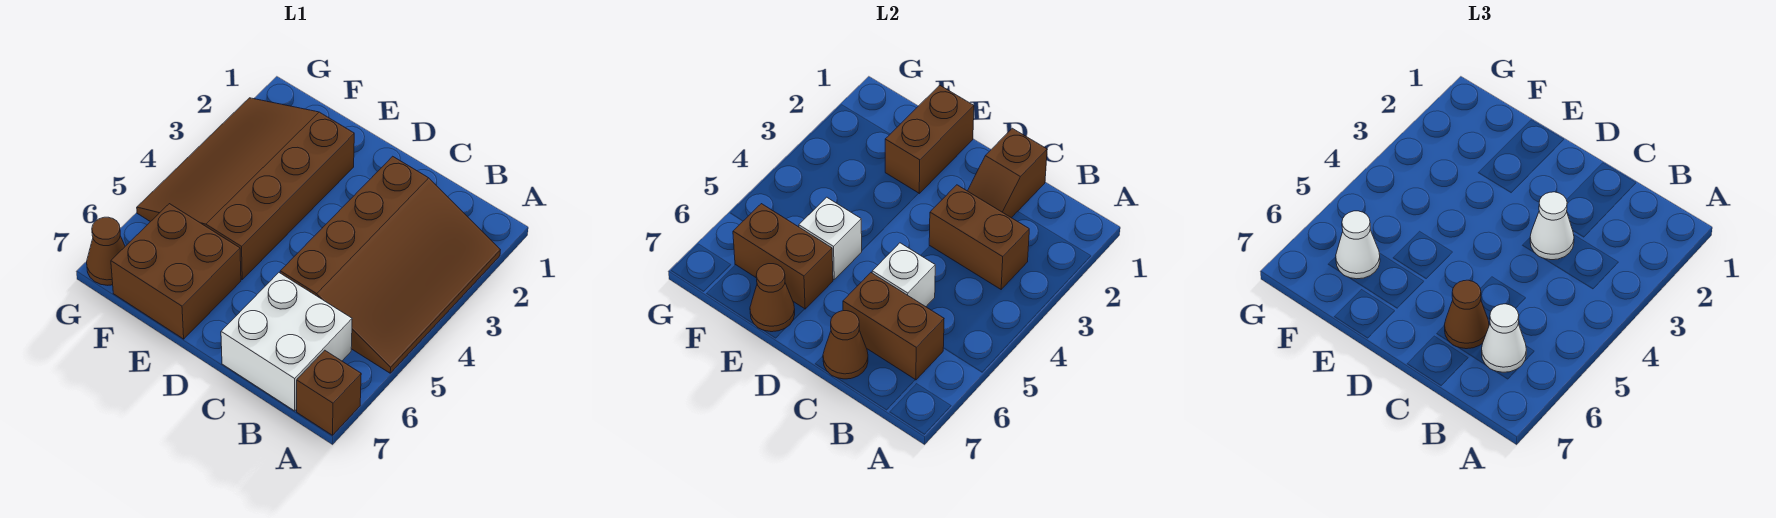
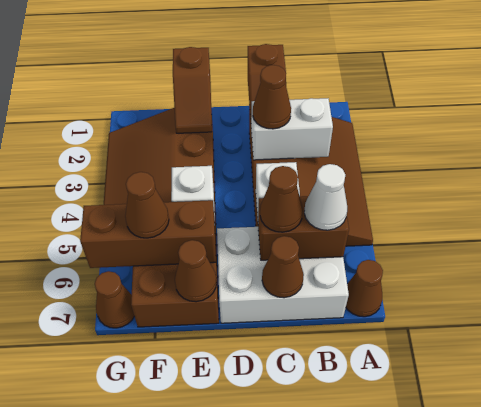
brown brick A7 level 1 -> brown cone A7 level 1
brown brick B3:C3 level 2 -> white brick B3:C3 level 2
white brick B6:C7 level 1 -> white brick B6:D7 level 1
white cone C3 level 3 -> brown cone C3 level 3
brown brick E1:E2 level 2 -> brown slope E1:E2 level 2 top 1
brown brick E6:F6 level 2 -> brown brick E6:G6 level 2
white cone F6 level 3 -> brown cone F6 level 3

